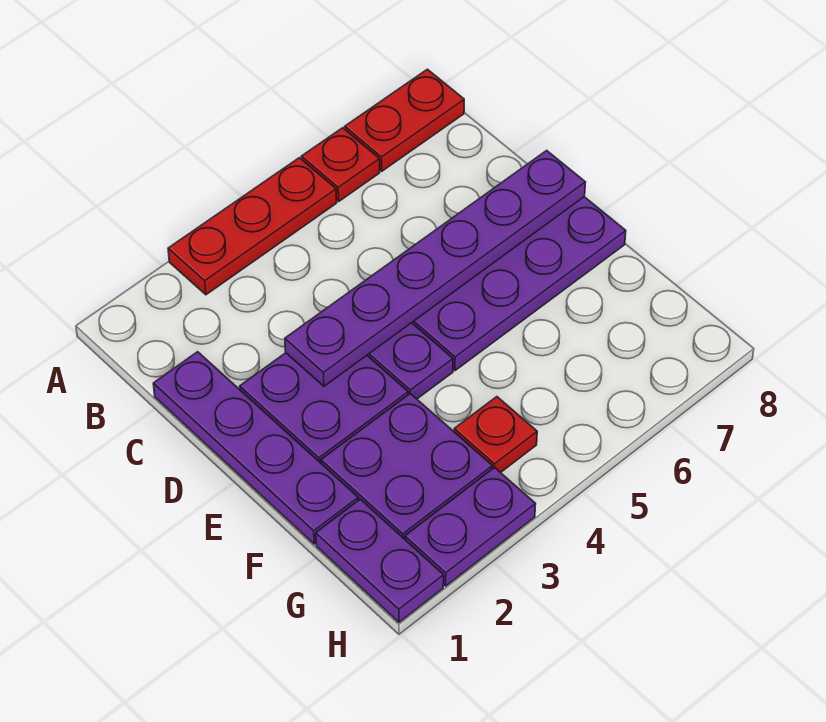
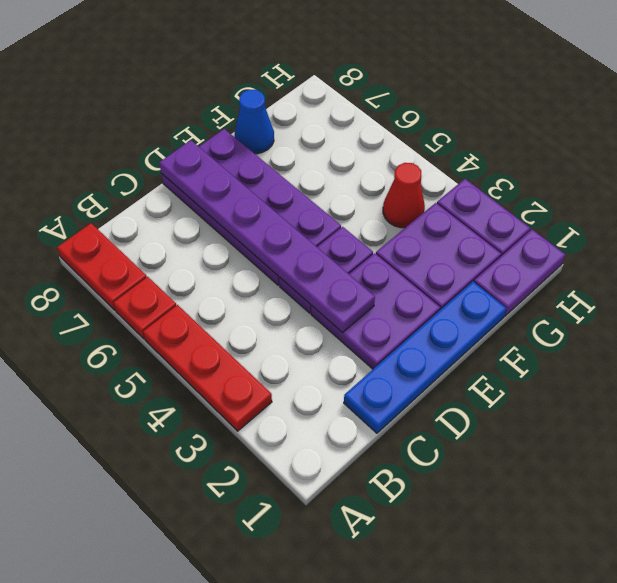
purple plate C1:F1 level 1 -> blue plate C1:F1 level 1
none -> blue cone F8 level 1
red plate G4 level 1 -> red cone G4 level 1

